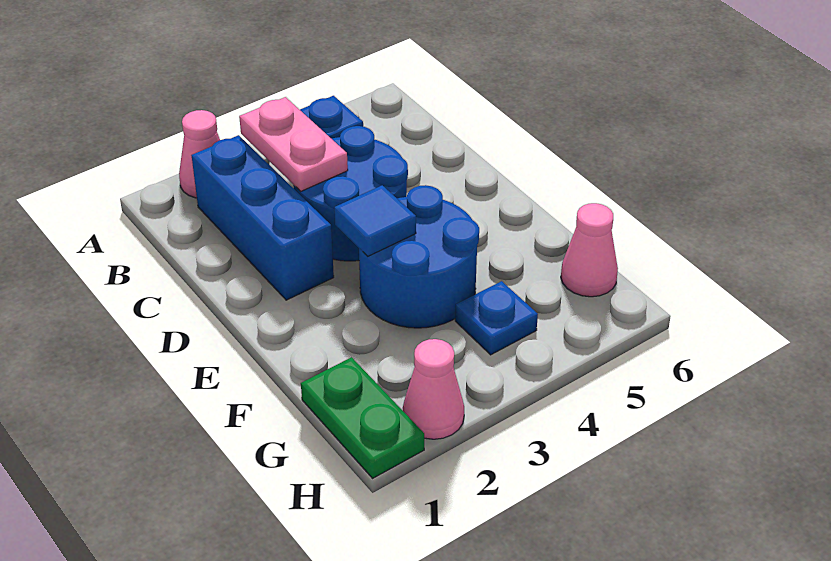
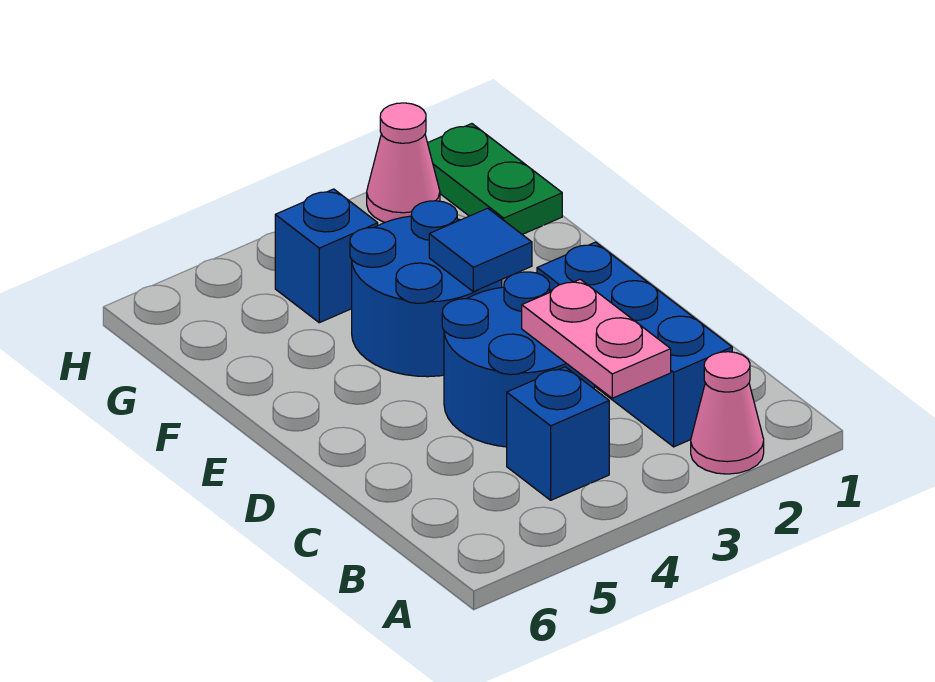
blue plate G4 level 1 -> blue brick G4 level 1
pink cone G6 level 1 -> none

